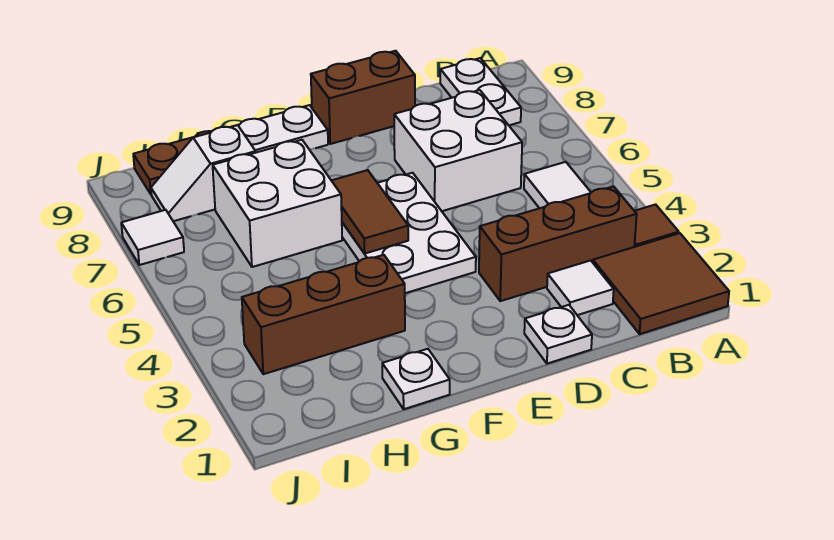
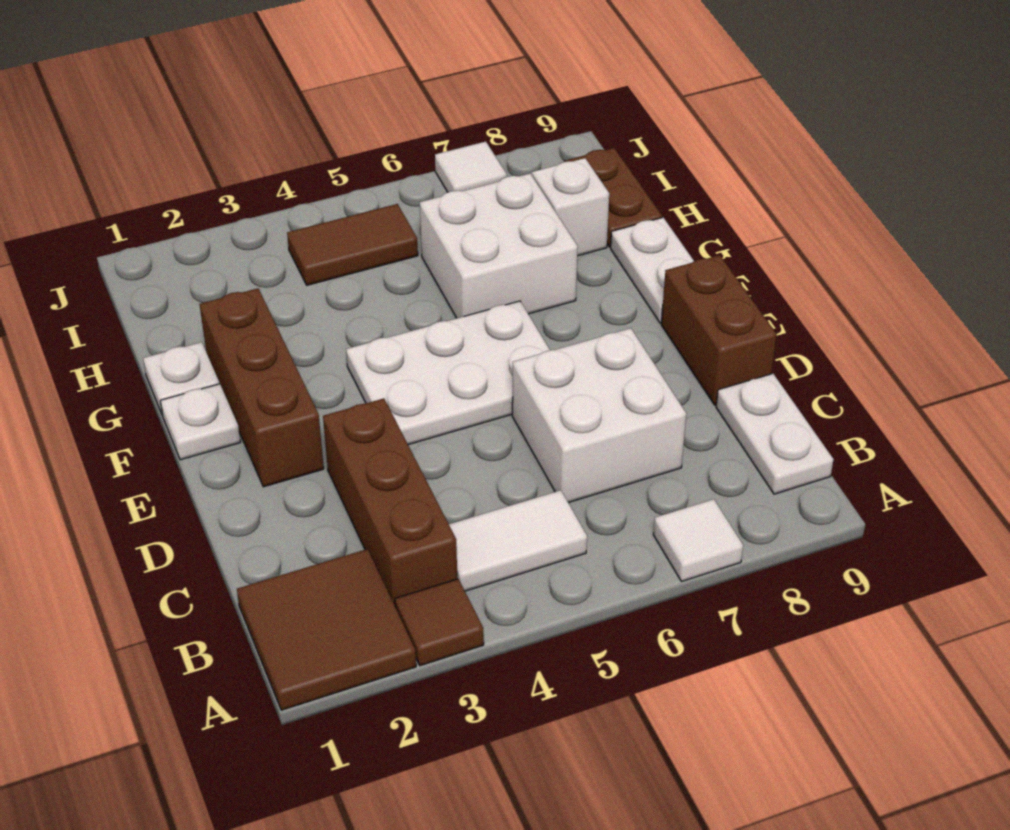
white plate B8:B9 level 1 -> white plate B9:C9 level 1
white tile C2 level 1 -> white tile A7 level 1
white plate D1 level 1 -> white plate F1 level 1
brown tile F5:F6 level 2 -> brown tile I4:I5 level 1
brown brick G3:I3 level 1 -> brown brick E2:G2 level 1

